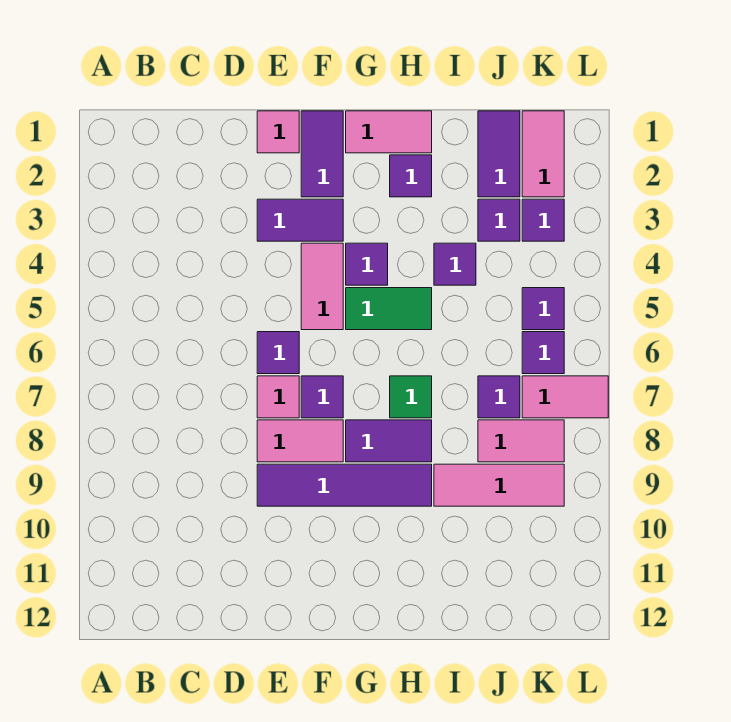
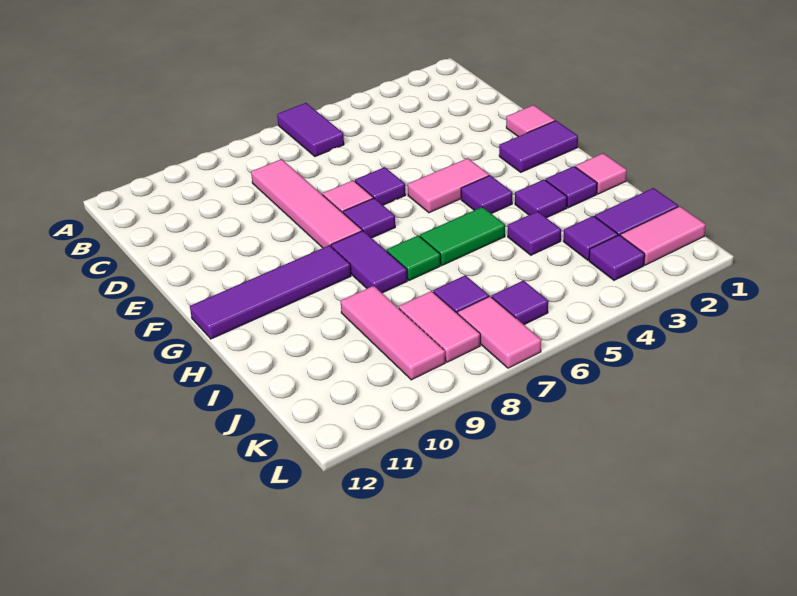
purple tile E3:F3 level 1 -> purple tile A6:B6 level 1
pink tile E8:F8 level 1 -> pink tile C8:F8 level 1
purple tile E9:H9 level 1 -> purple tile G9:G12 level 1
pink tile G1:H1 level 1 -> pink tile H1 level 1
green tile G5:H5 level 1 -> green tile H5:H6 level 1
purple tile K5 level 1 -> purple tile H3 level 1

